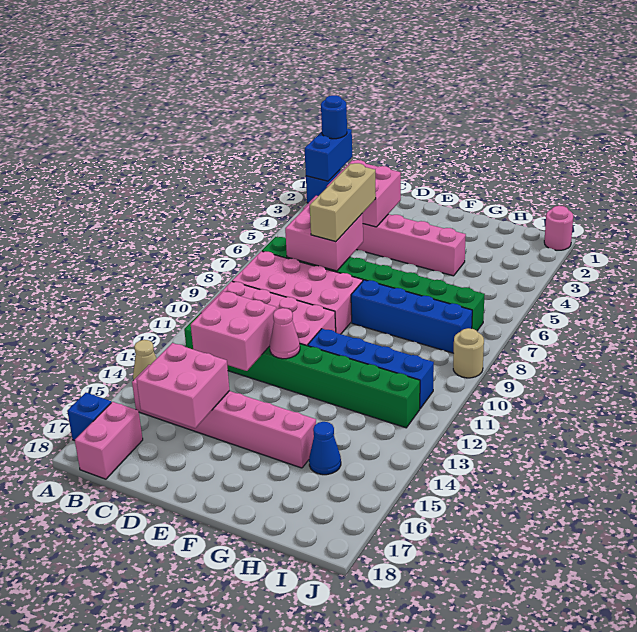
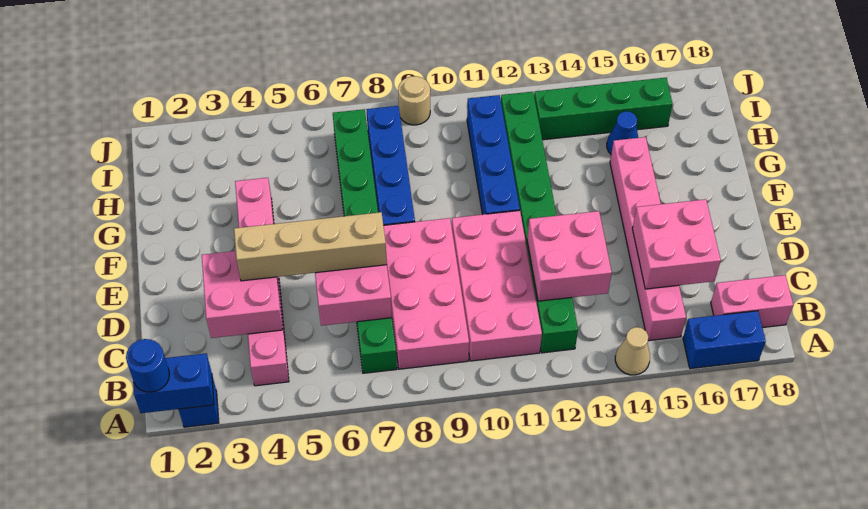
blue brick A17 level 1 -> blue brick A16:A17 level 1
tan brick D5:D7 level 3 -> tan brick D4:D7 level 3
pink cone E12 level 2 -> none
none -> green brick I13:I16 level 1
pink round brick J1 level 1 -> none

